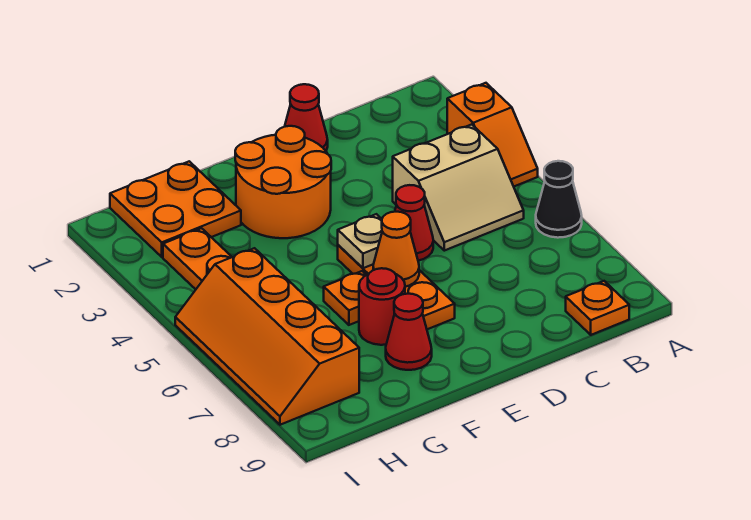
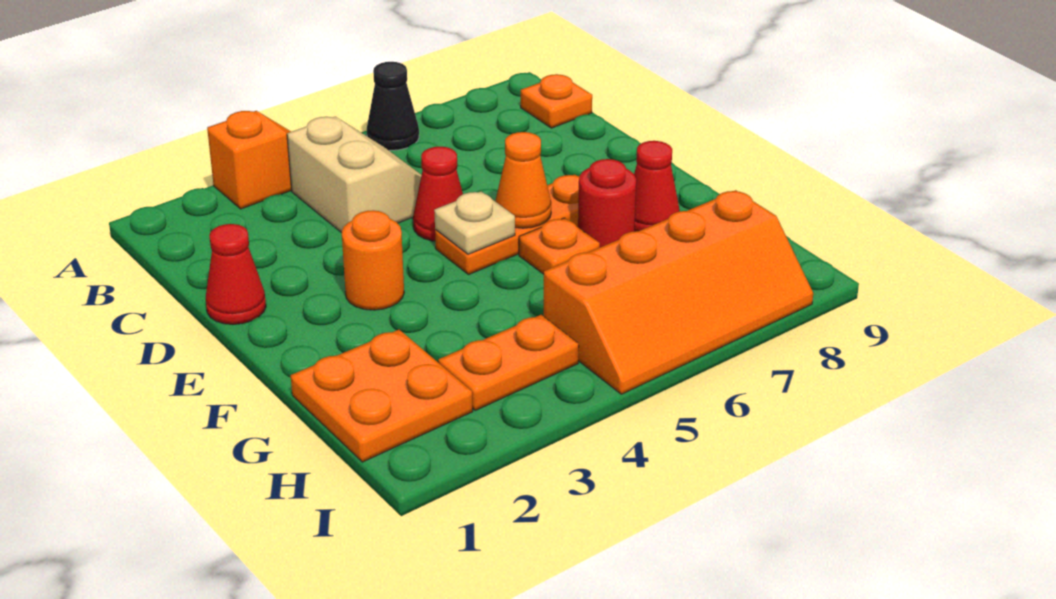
orange round brick E2:F3 level 1 -> orange round brick E3 level 1

